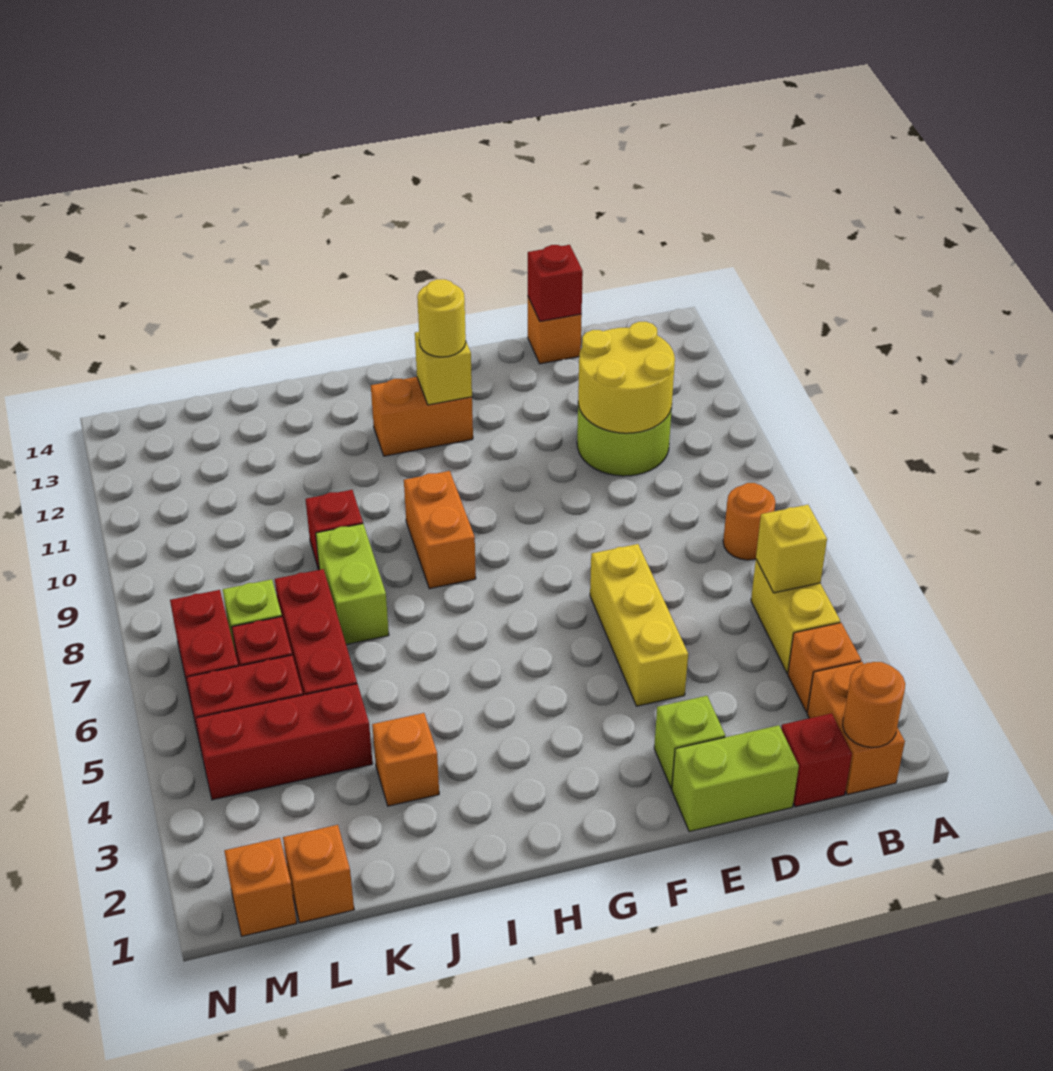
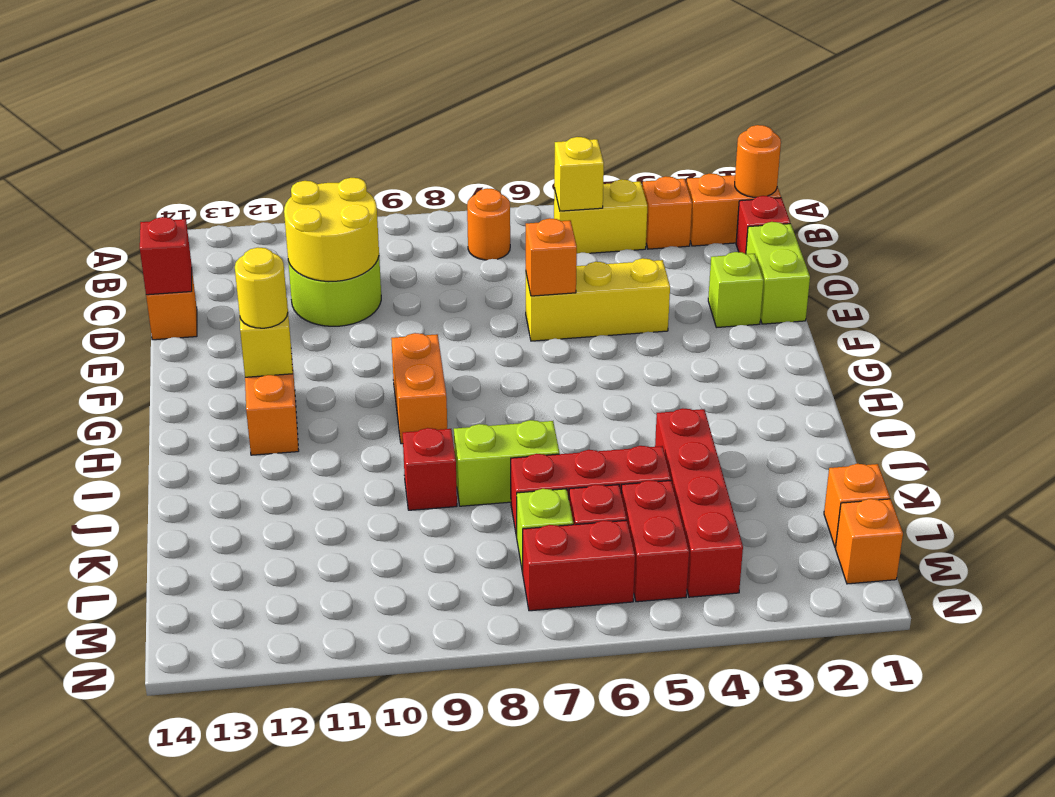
orange brick H8:H9 level 1 -> orange brick G9:H9 level 1
orange brick J3 level 1 -> orange brick E6 level 2
red brick K4:M4 level 1 -> red brick J4:M4 level 1

